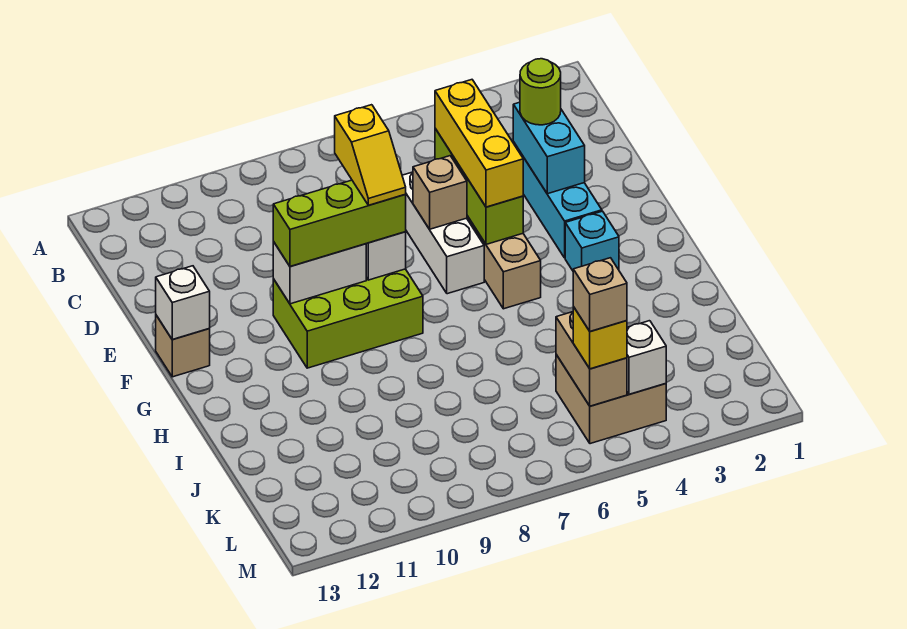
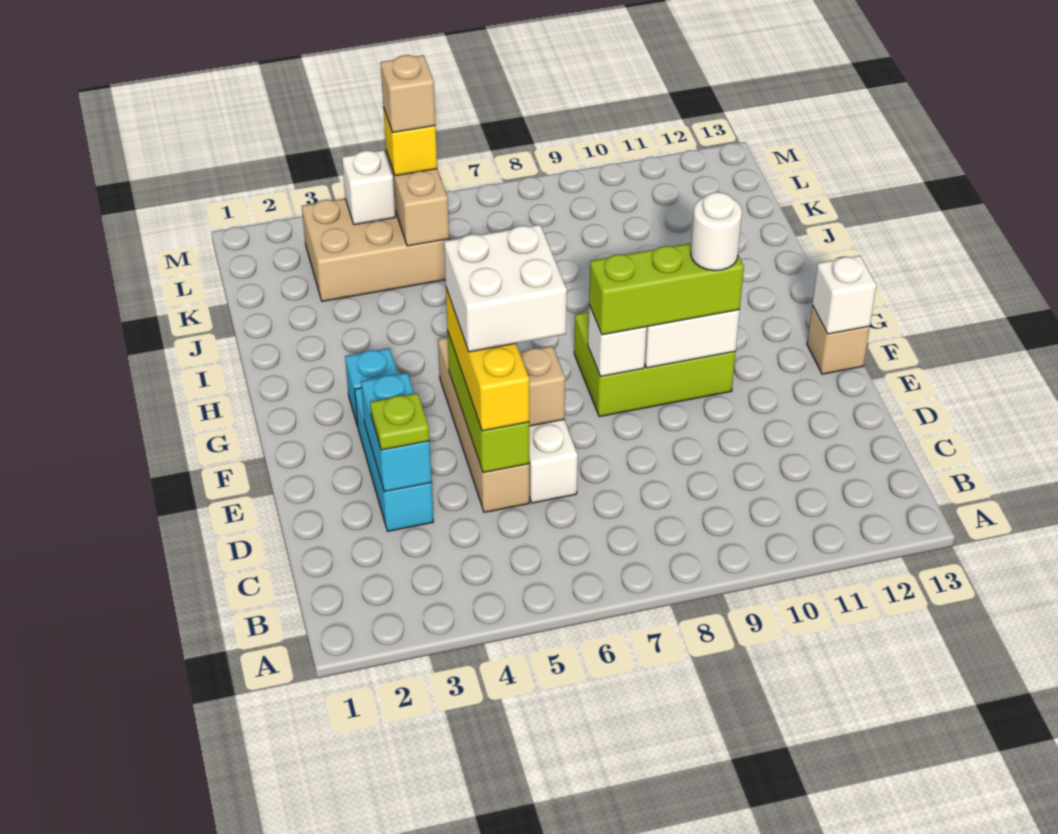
lime round brick D3 level 3 -> lime plate D3 level 3
none -> white brick E5:F6 level 4
yellow slope E8:F8 level 4 top E -> none
none -> white round brick F10 level 4
tan brick K4:L5 level 1 -> tan brick K3:L5 level 1

